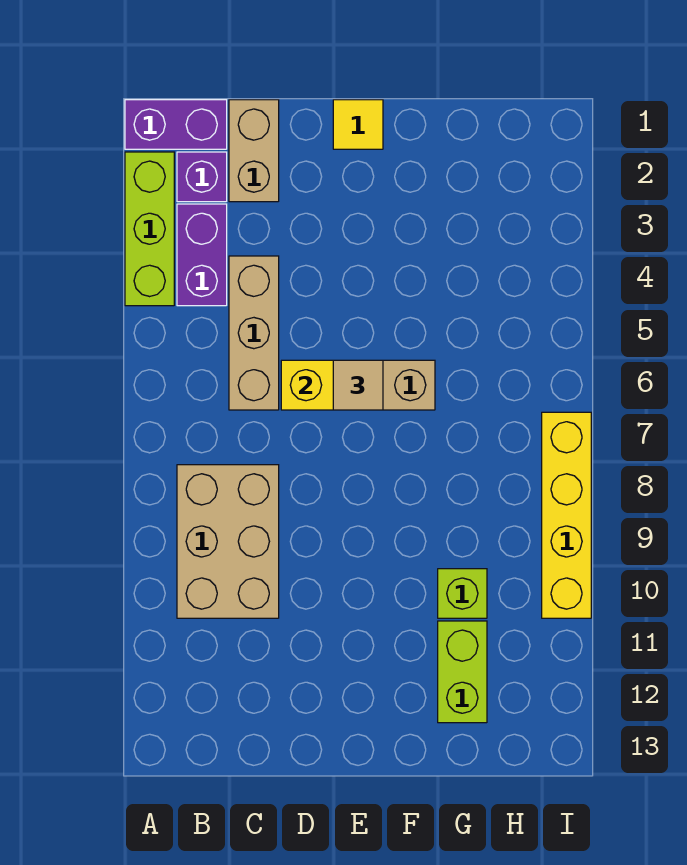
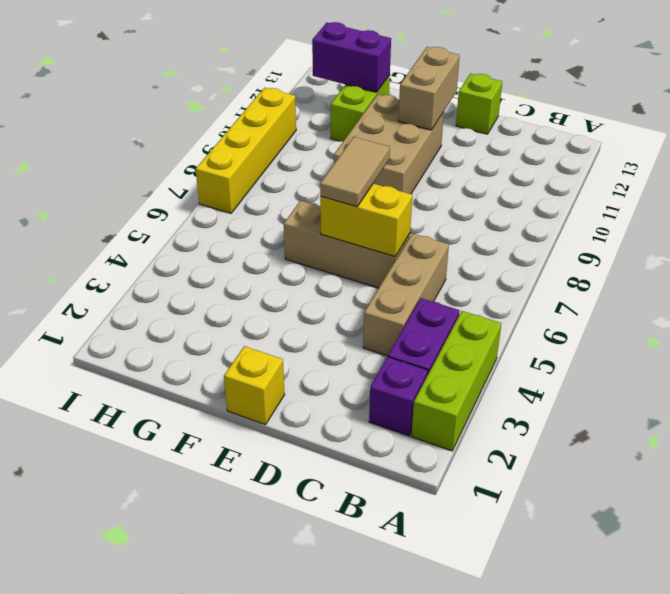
purple brick A1:B1 level 1 -> purple brick G12:H12 level 2
tan brick B8:C10 level 1 -> tan brick E9:F11 level 1
tan brick C1:C2 level 1 -> tan brick E11:E12 level 2
yellow tile E1 level 1 -> yellow brick E1 level 1
tan tile E6 level 3 -> tan tile E6:E7 level 3
lime brick G10 level 1 -> lime brick D13 level 1

